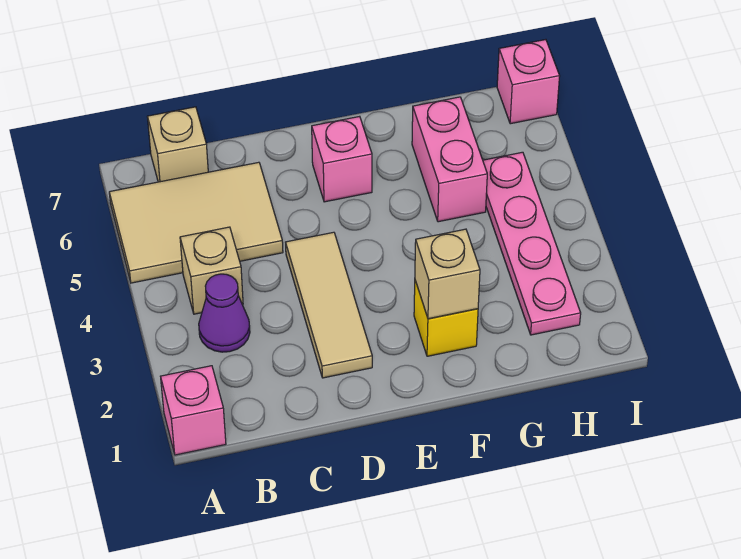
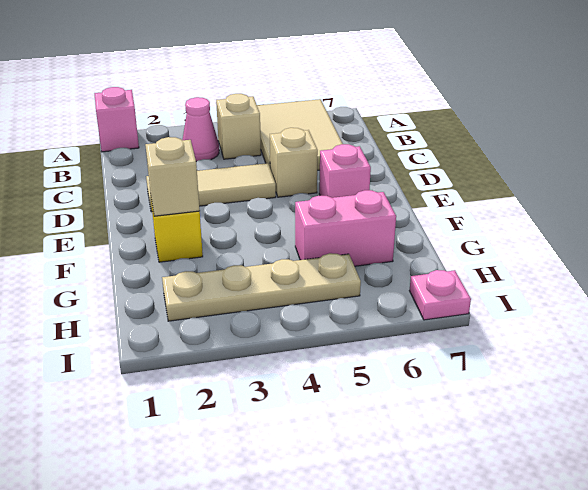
purple cone B3 level 1 -> pink cone B3 level 1
tan brick B7 level 1 -> tan brick D5 level 1
pink plate H2:H5 level 1 -> tan plate H2:H5 level 1
pink brick I7 level 1 -> pink plate I7 level 1

